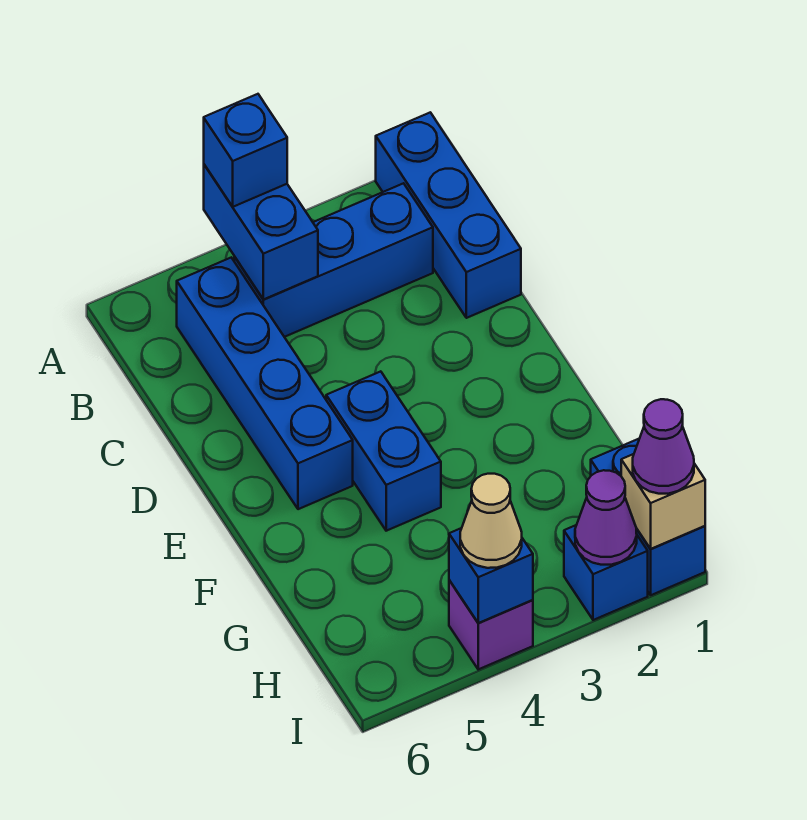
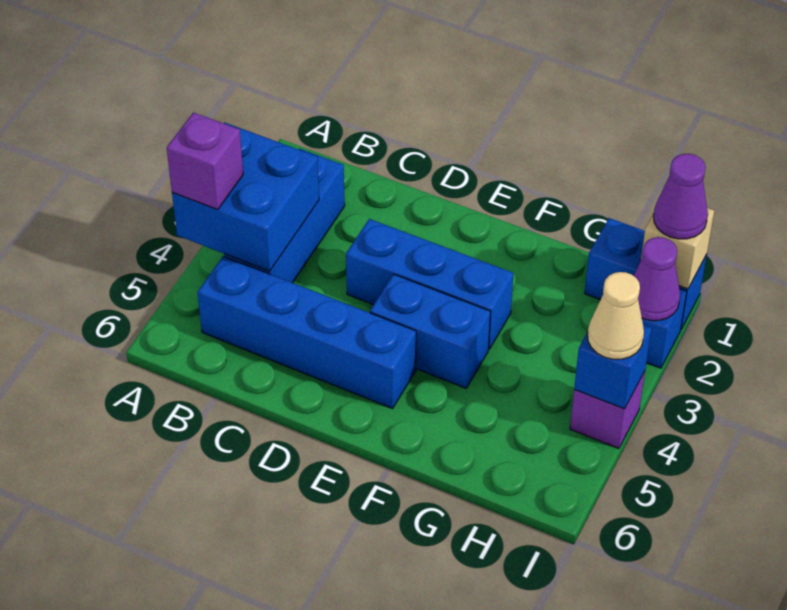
blue brick A1:C1 level 1 -> blue brick D3:F3 level 1
blue brick A4:B4 level 2 -> blue brick A3:B4 level 2
blue brick A4 level 3 -> purple brick A4 level 3

